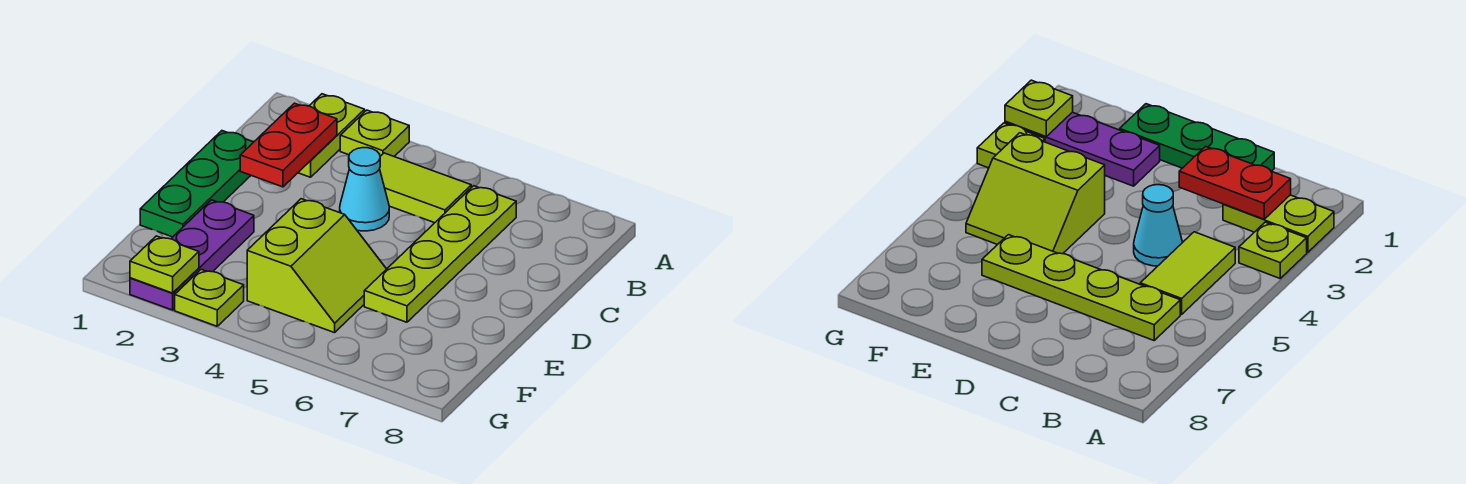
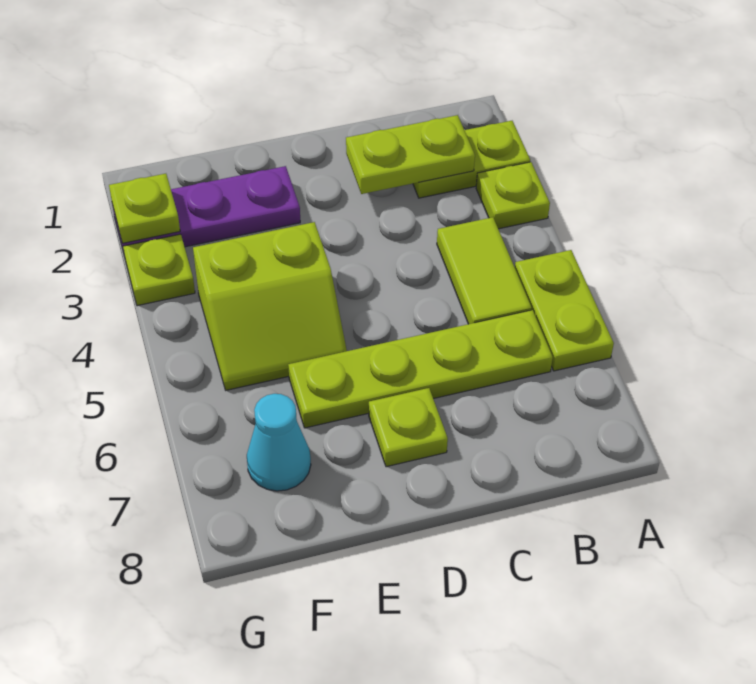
none -> lime plate A5:A6 level 1
red plate B2:C2 level 2 -> lime plate B2:C2 level 2
green plate C1:E1 level 1 -> none
cyan cone C4 level 1 -> cyan cone F7 level 1
none -> lime plate D7 level 1

